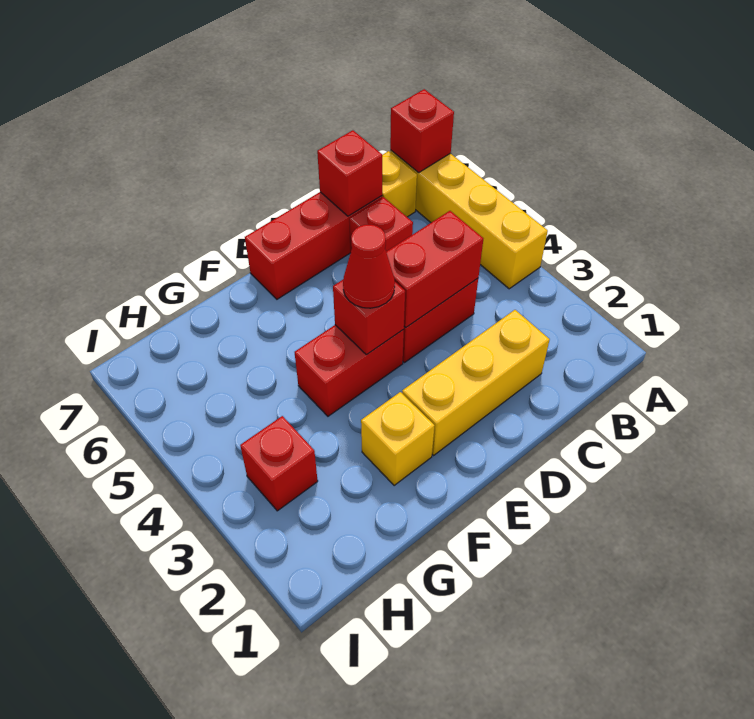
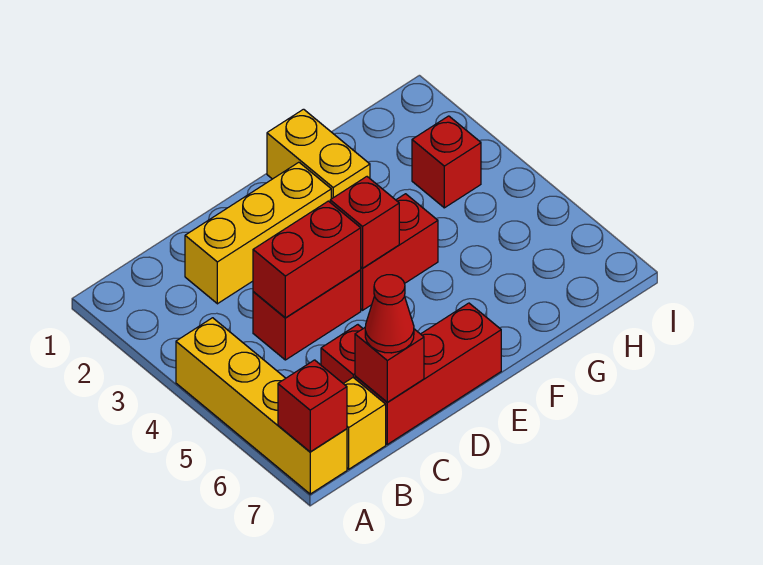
red cone E4 level 3 -> red cone C7 level 3
yellow brick F2 level 1 -> yellow brick F1:F2 level 1

